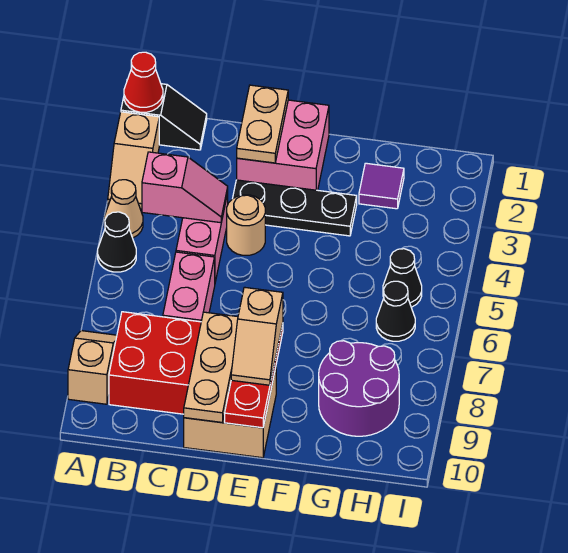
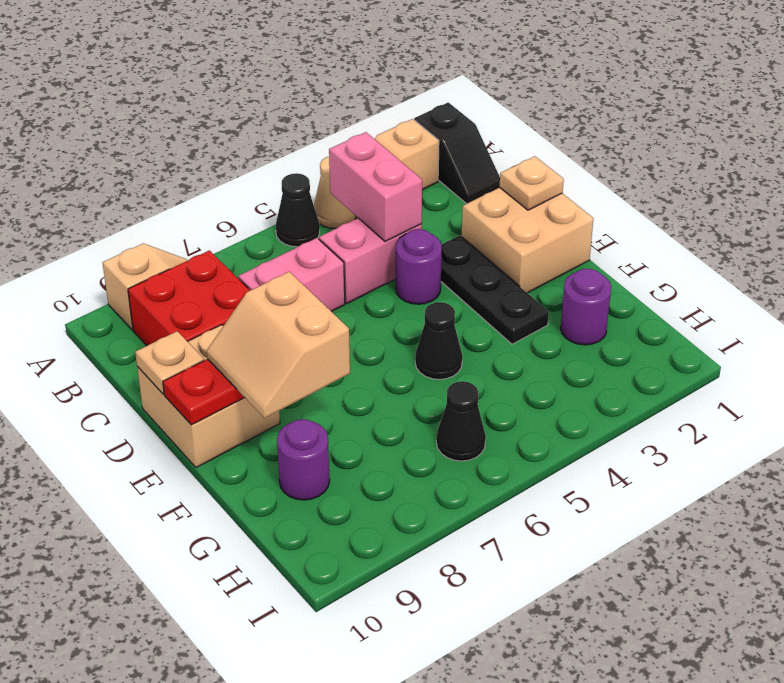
red cone A1 level 2 -> none
pink slope B4:C4 level 2 top B -> pink brick B4:C4 level 2
pink brick D1:E2 level 1 -> tan brick D1:E2 level 1
tan plate D1:D2 level 2 -> tan plate D1 level 2
tan round brick D4 level 1 -> purple round brick D4 level 1
tan plate D8:D10 level 2 -> tan plate D10 level 2
tan slope E8:E9 level 3 top 8 -> tan slope E8:F9 level 3 top 8
purple tile G2 level 1 -> purple round brick G2 level 1
purple round brick G8:H9 level 1 -> purple round brick G9 level 1
black cone H5 level 1 -> black cone F5 level 1

